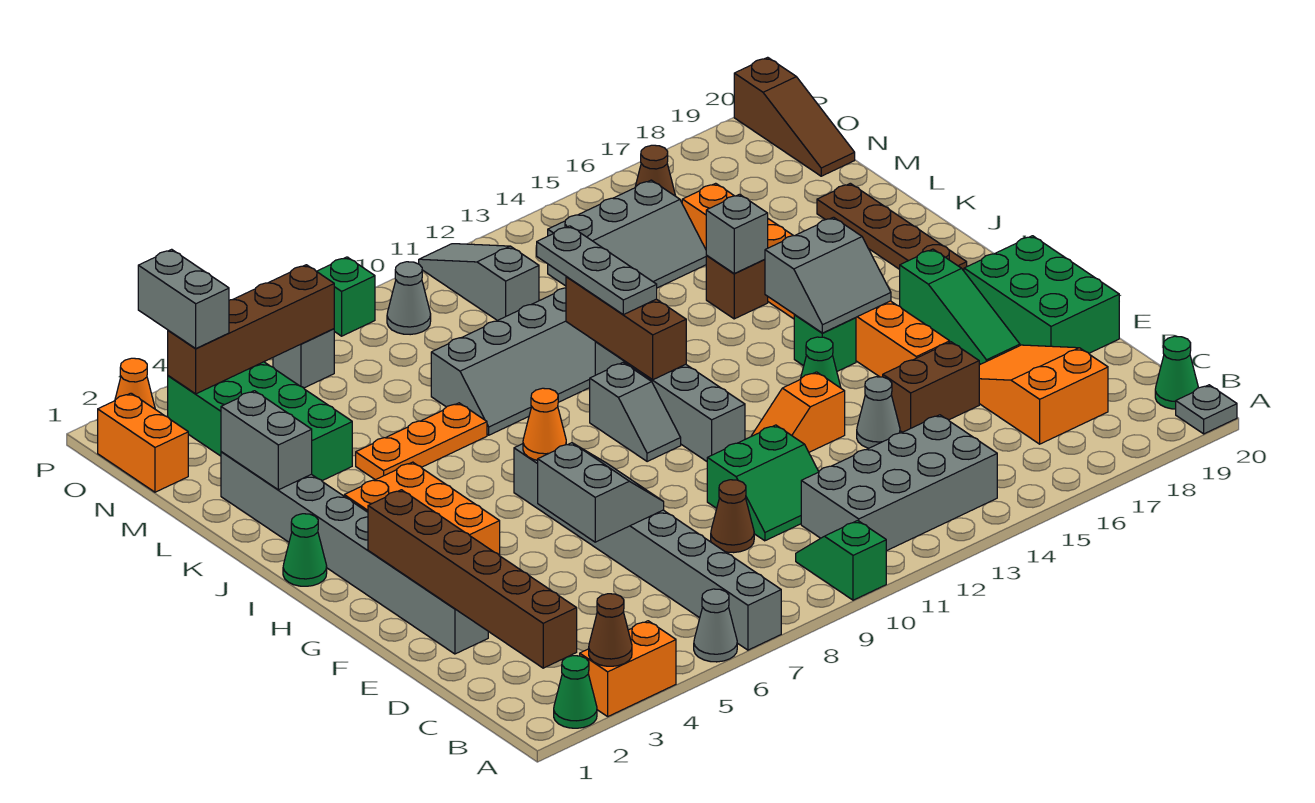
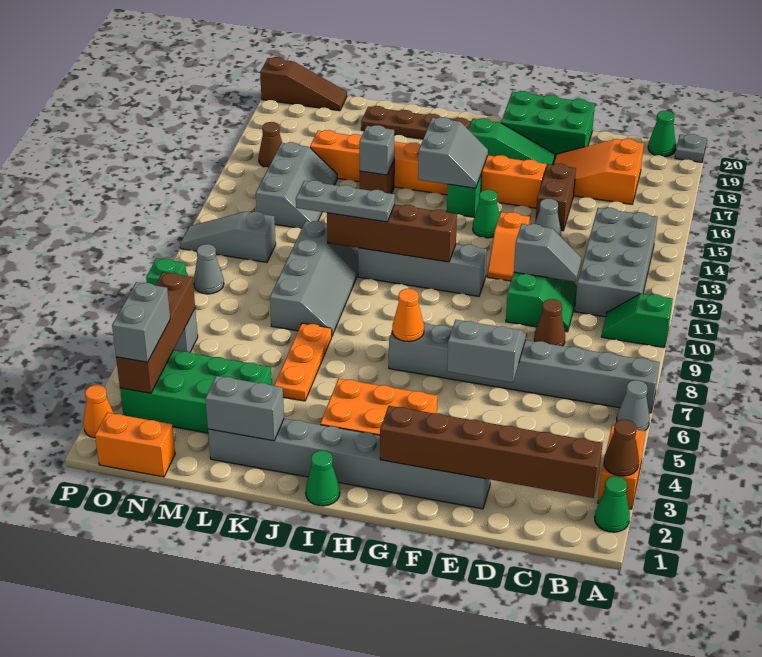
grey slope H10:I10 level 1 top I -> grey slope D11:E11 level 2 top E
brown brick I11:K11 level 2 -> brown brick H11:K11 level 2
grey brick O3:P3 level 3 -> grey brick O3:O4 level 3

